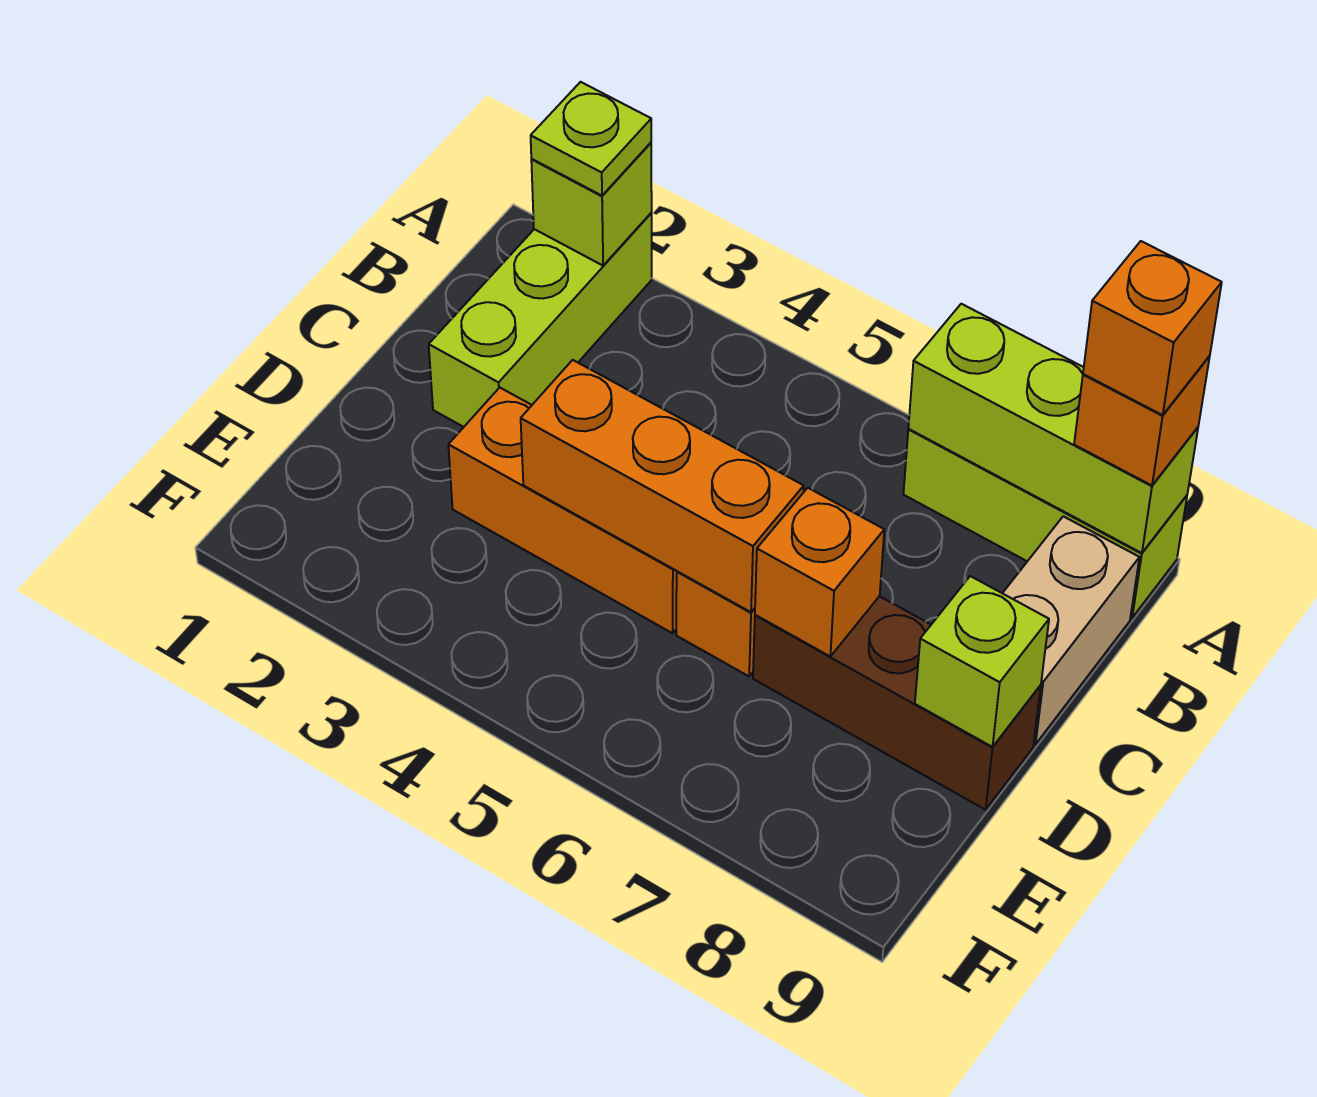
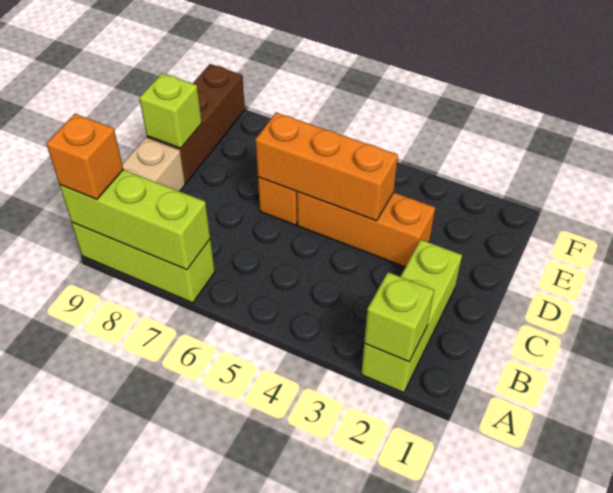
lime plate A2 level 3 -> none
orange brick A9 level 4 -> none
brown brick D7:D9 level 1 -> brown brick D9:F9 level 1
orange brick D7 level 2 -> none

